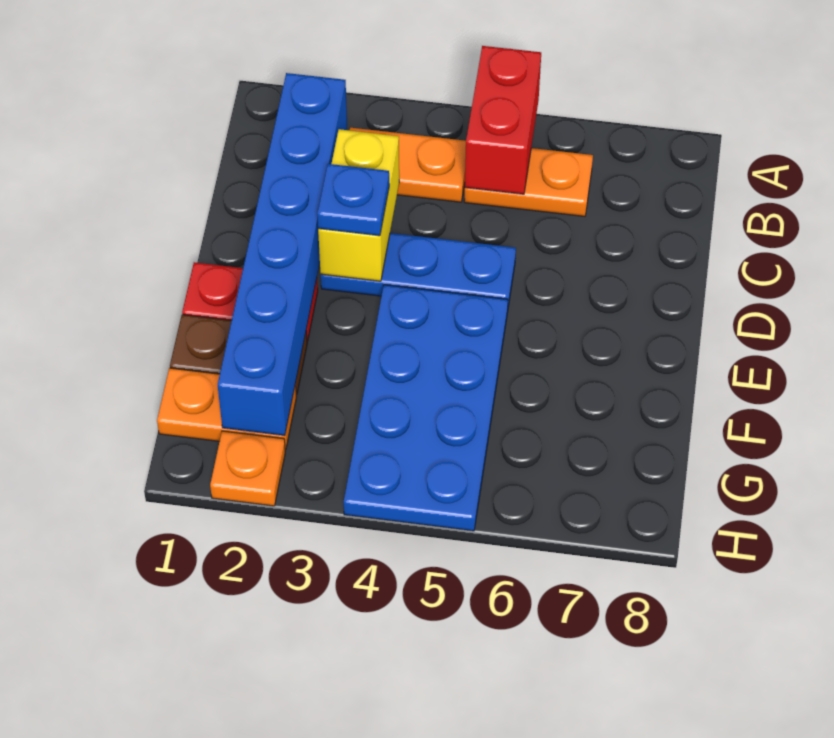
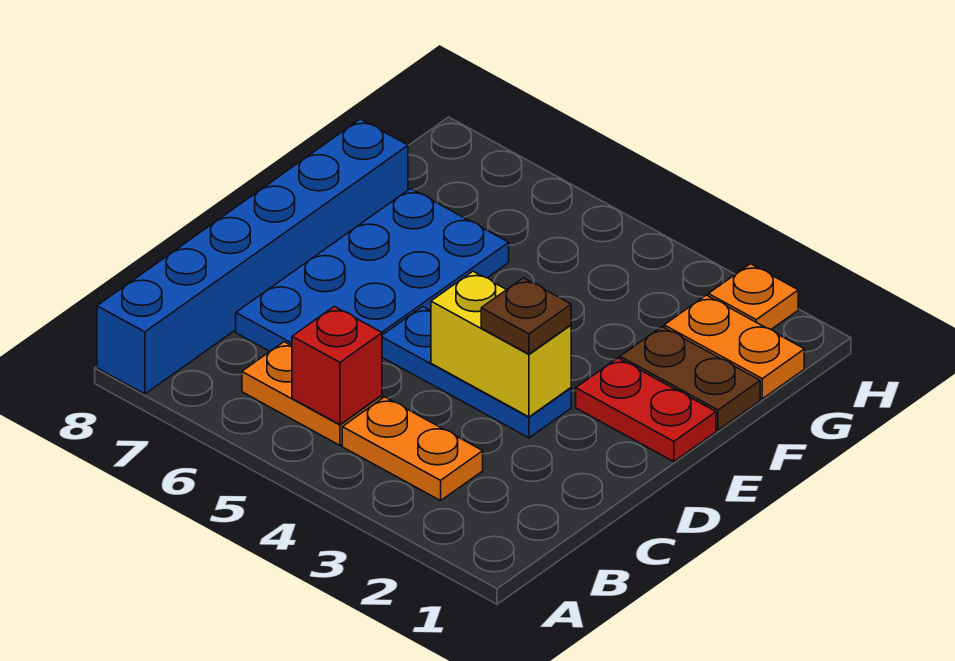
red brick A5:B5 level 2 -> red brick B5 level 2
blue brick B2:G2 level 2 -> blue brick A8:F8 level 1
yellow brick C3:D3 level 2 -> yellow brick D3:D4 level 2
blue plate D3 level 3 -> brown plate D3 level 3
blue plate E4:H5 level 1 -> blue plate C6:F7 level 1

